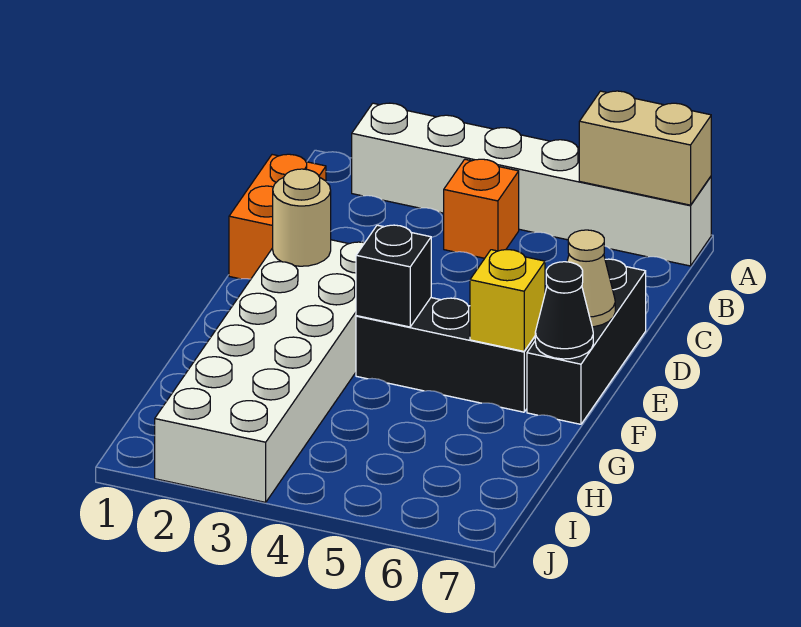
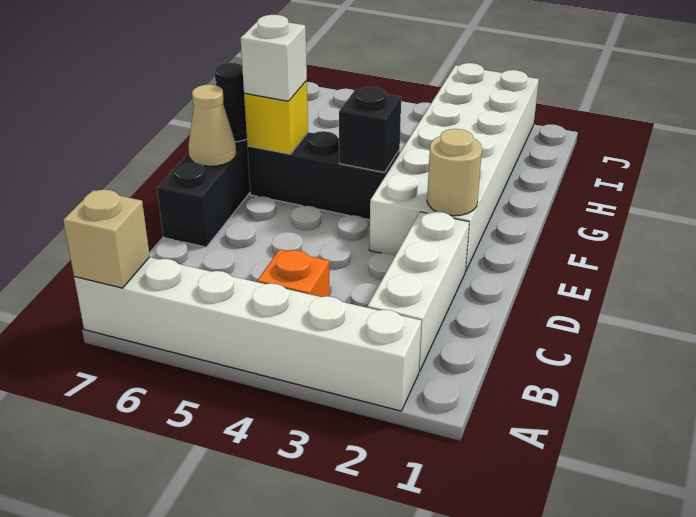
tan brick A6:A7 level 2 -> tan brick A7 level 2
none -> white brick B2:D2 level 1
orange brick C1:D1 level 1 -> none
none -> white brick F6 level 3

